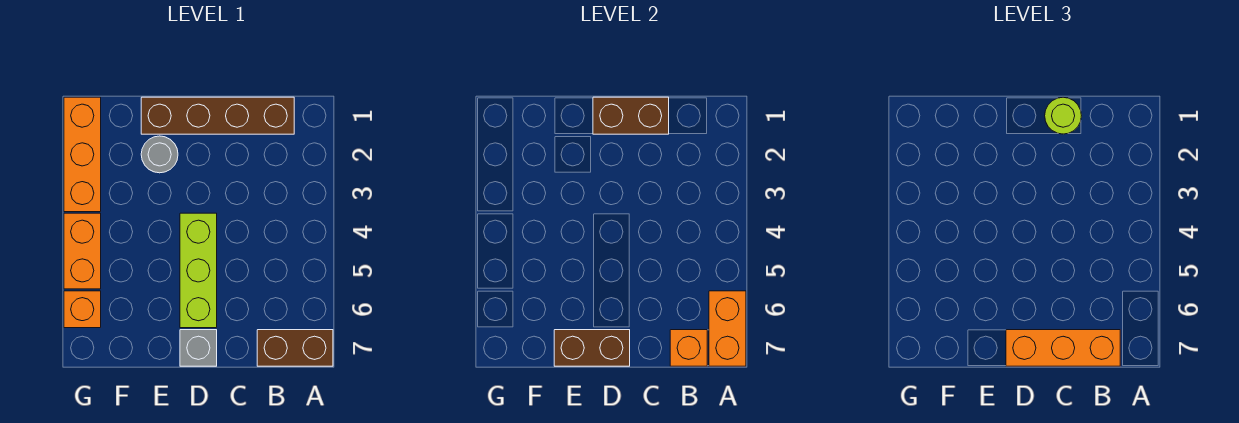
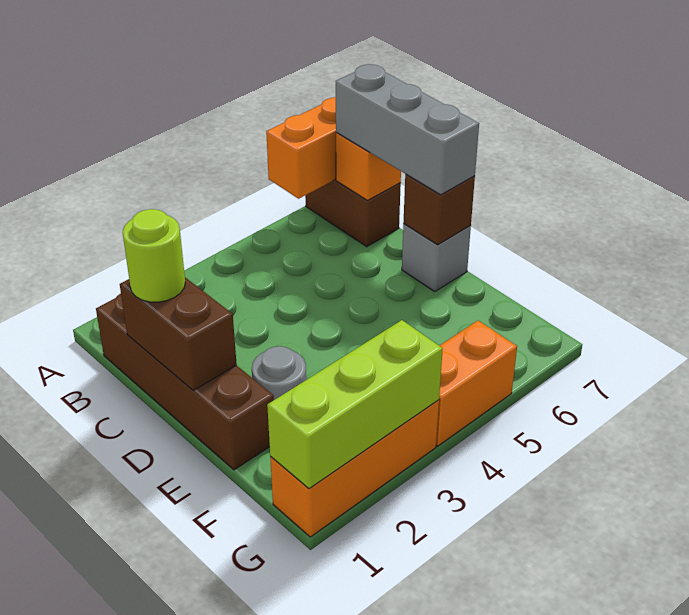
orange brick B7:D7 level 3 -> grey brick B7:D7 level 3
lime brick D4:D6 level 1 -> lime brick G1:G3 level 2
brown brick D7:E7 level 2 -> brown brick D7 level 2
orange brick G6 level 1 -> none

